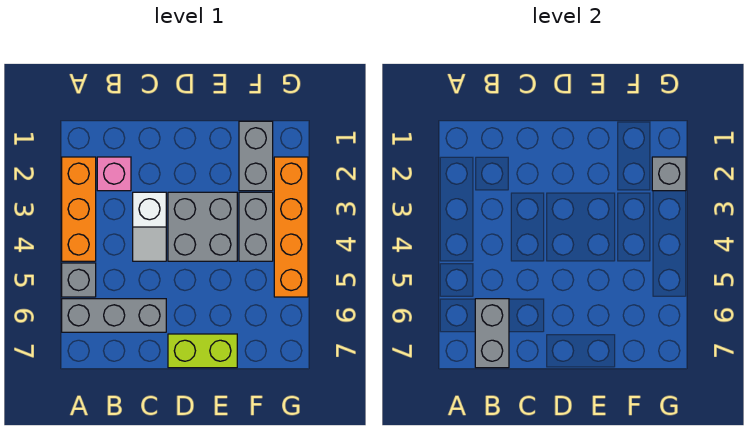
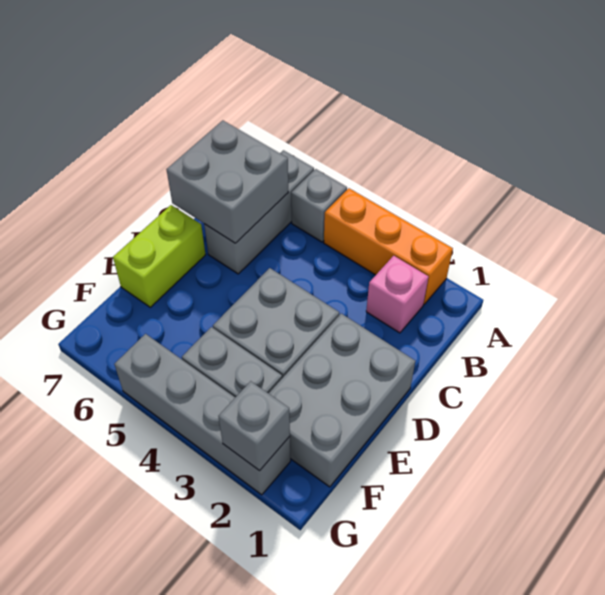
grey brick B6:B7 level 2 -> grey brick B6:C7 level 2
white slope C3:C4 level 1 top 3 -> none
grey brick F1:F2 level 1 -> grey brick D1:F2 level 1
orange brick G2:G5 level 1 -> grey brick G2:G5 level 1

